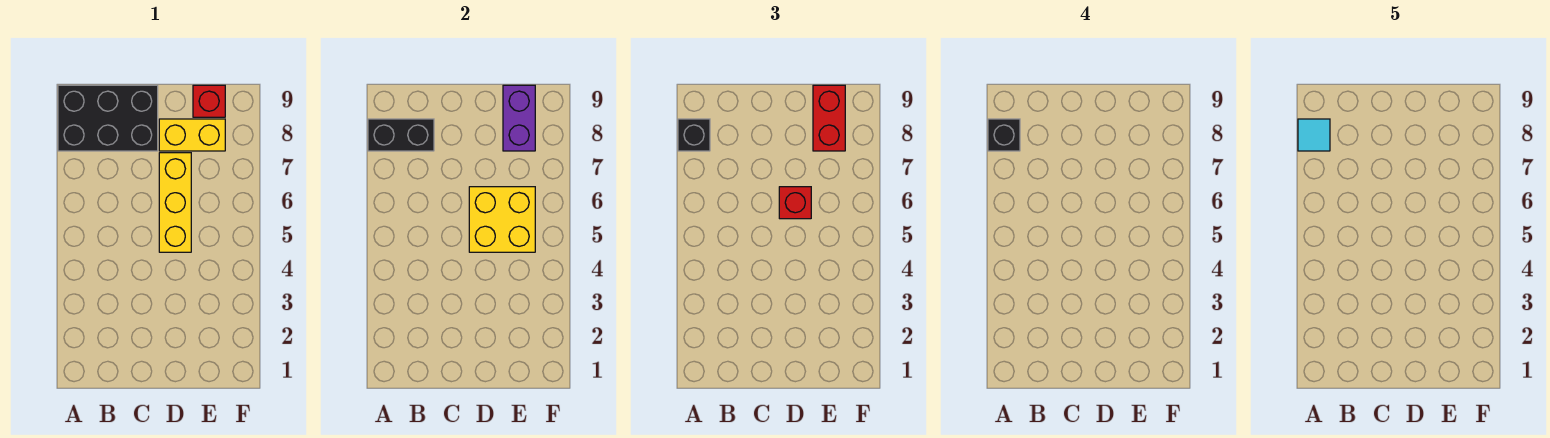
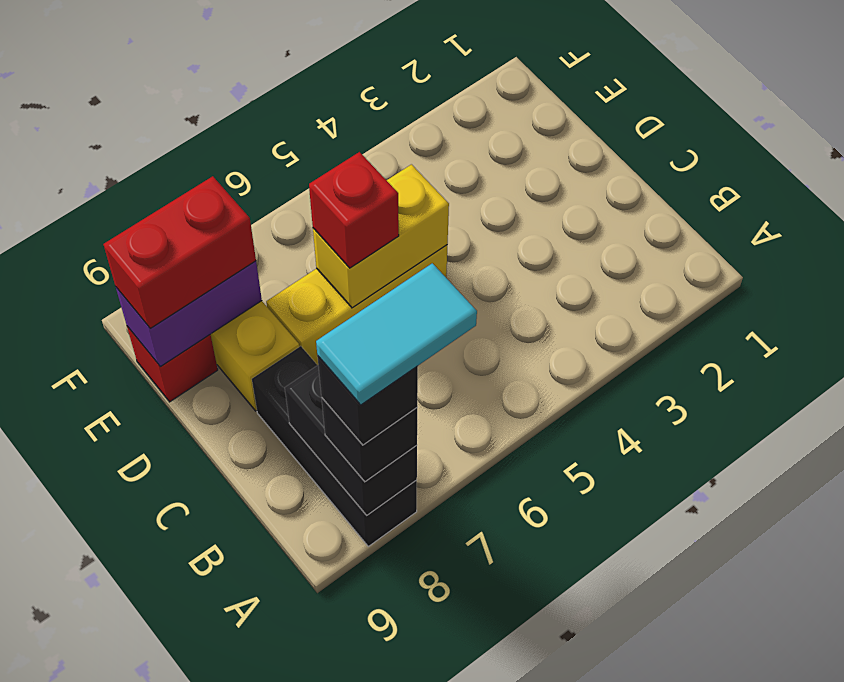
black brick A8:C9 level 1 -> black brick A8:C8 level 1
cyan tile A8 level 5 -> cyan tile A7:A8 level 5
yellow brick D5:E6 level 2 -> yellow brick D5:D6 level 2

